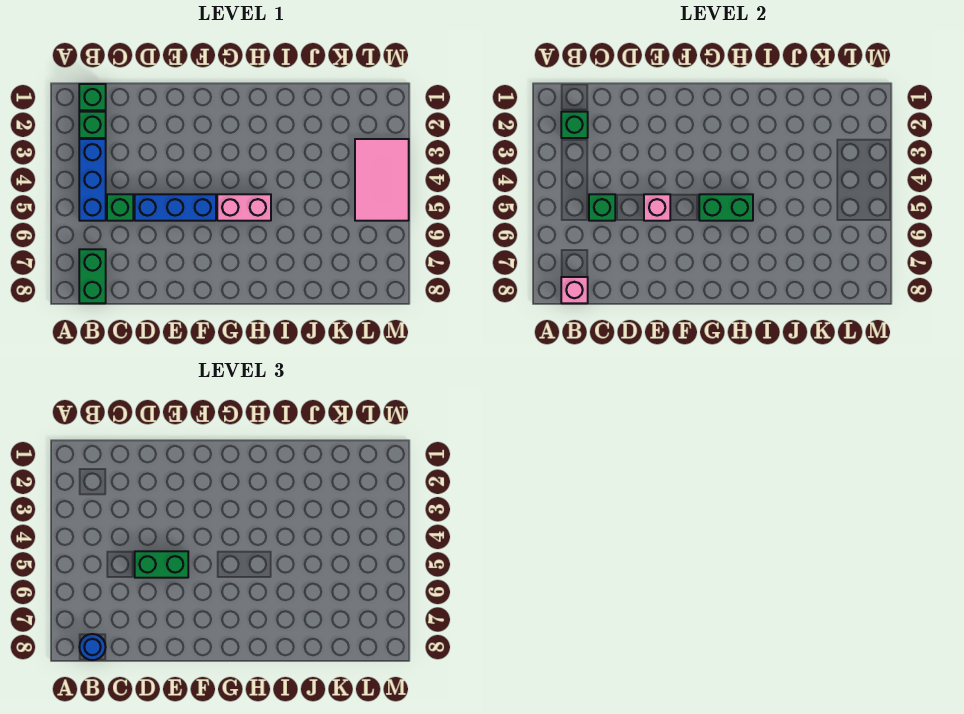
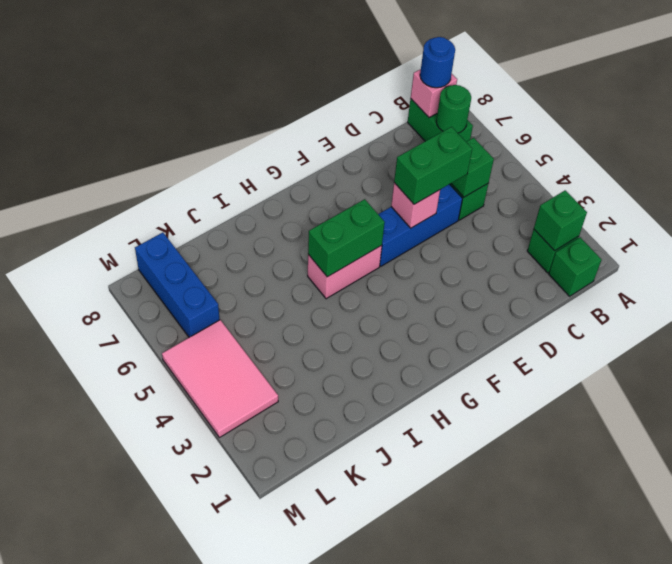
blue brick B3:B5 level 1 -> blue brick L6:L8 level 1
none -> green round brick B7 level 2

